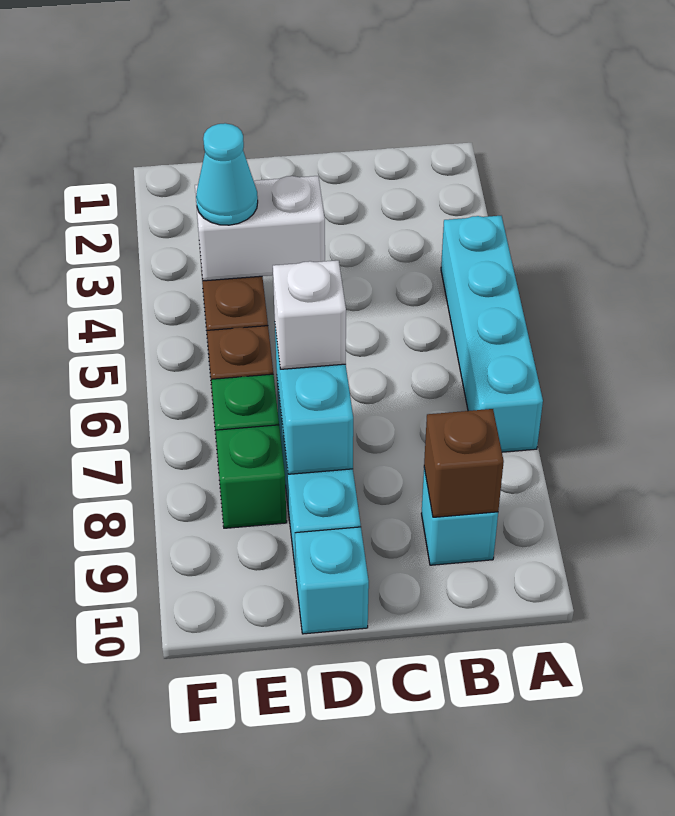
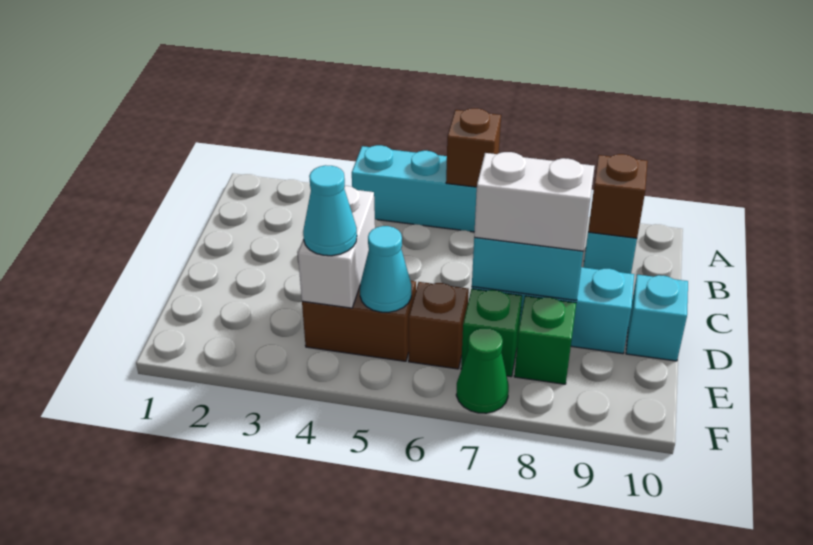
none -> brown brick A6 level 2
white brick D7 level 3 -> white brick D7:D8 level 3
none -> cyan cone E5 level 2
none -> green cone F7 level 1

